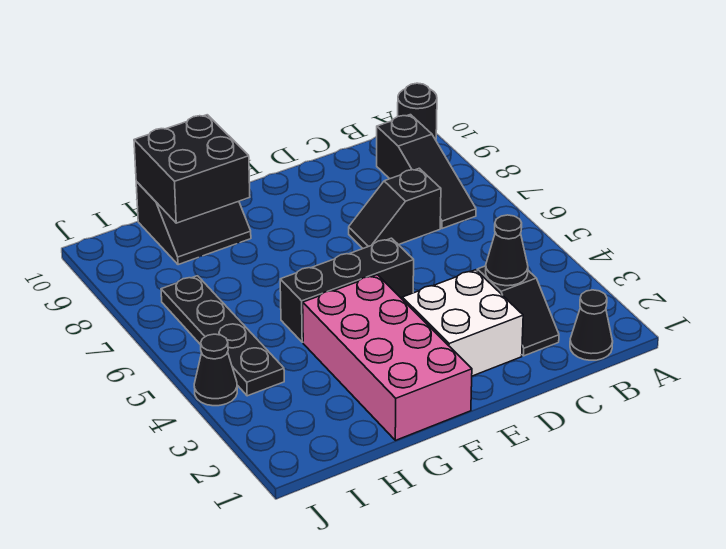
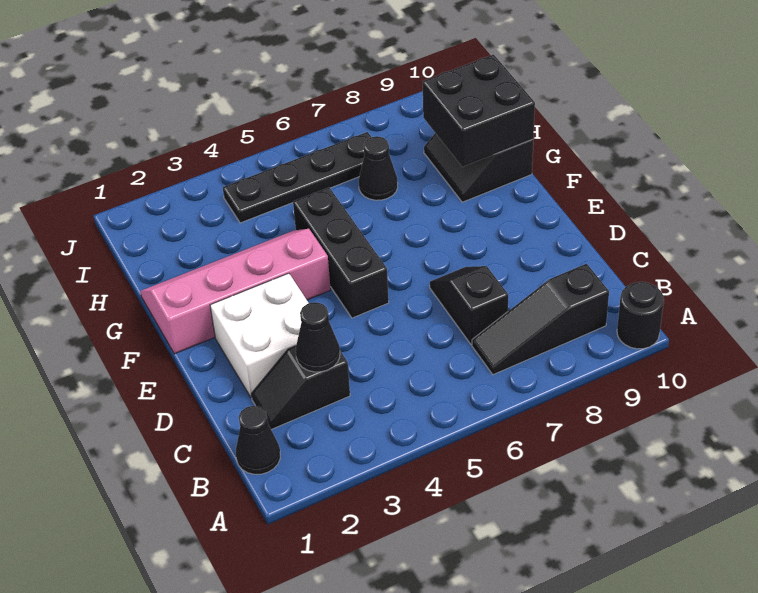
pink brick F1:G4 level 1 -> pink slope F1:G4 level 1 top F
black cone J4 level 1 -> black cone H7 level 1

